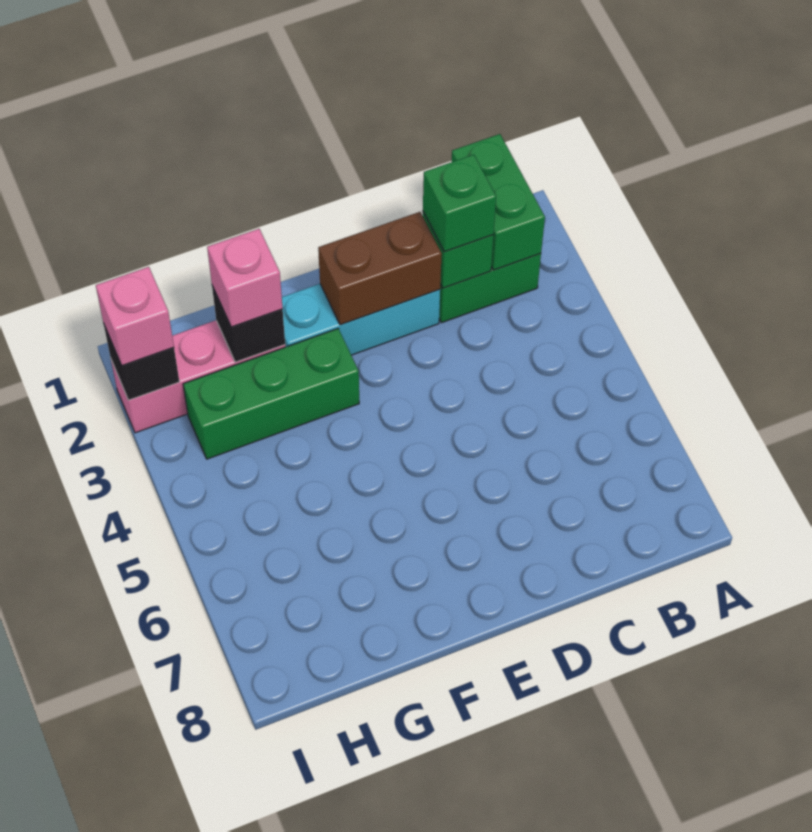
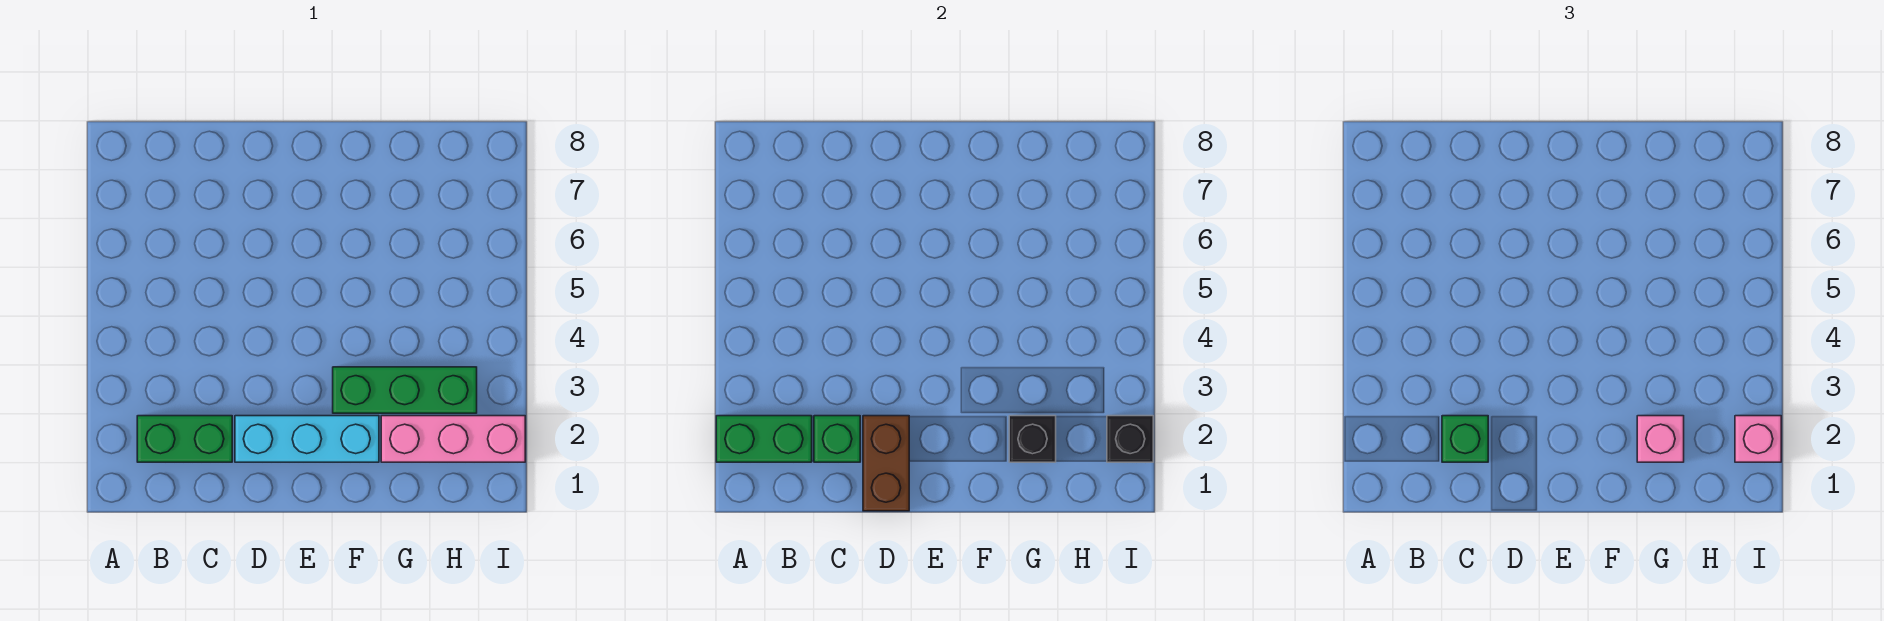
green brick B1:B2 level 2 -> green brick A2:B2 level 2
brown brick D2:E2 level 2 -> brown brick D1:D2 level 2

